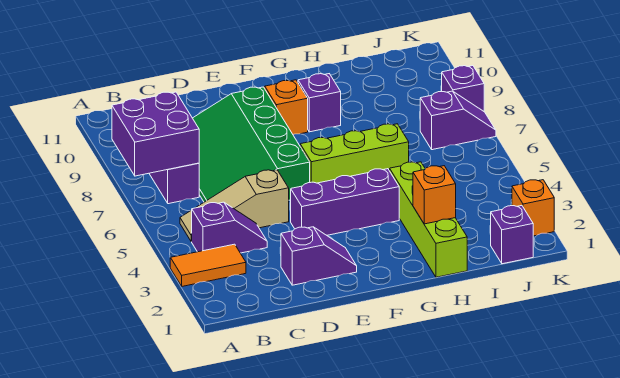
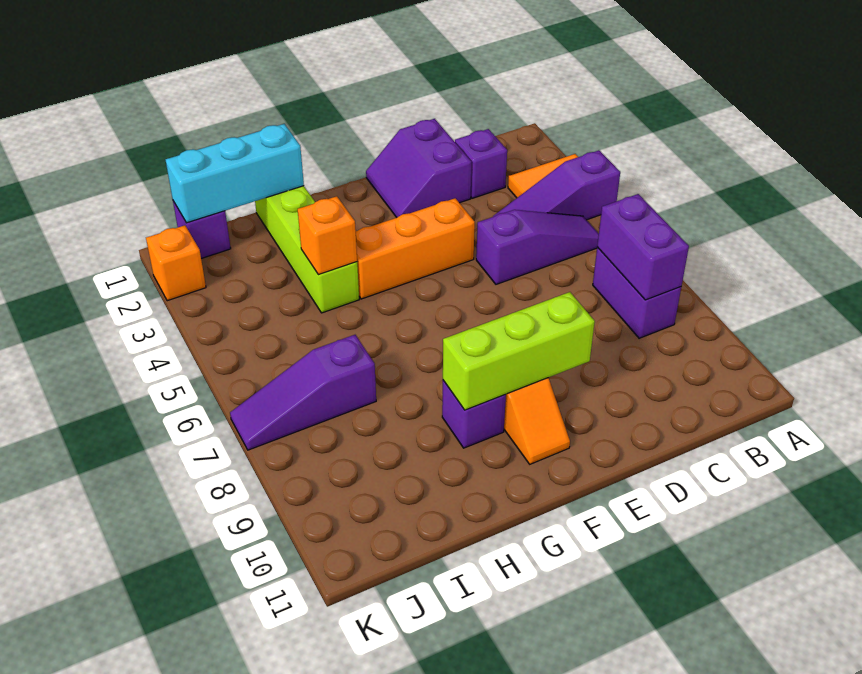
purple brick A7:B8 level 2 -> purple brick B7:B8 level 2
purple slope B4:C4 level 1 top B -> purple slope A4:C4 level 1 top A
tan slope B5:D5 level 1 top D -> purple slope B5:D5 level 1 top D
green slope C6:E9 level 1 top E -> none
purple slope D2:E2 level 1 top D -> purple slope D1:E2 level 1 top D
purple brick E4:G4 level 1 -> orange brick E4:G4 level 1
lime brick F6:H6 level 1 -> lime brick E9:G9 level 2
none -> cyan brick H1:J1 level 2
orange brick H2 level 2 -> orange brick H4 level 2
purple slope J7:K7 level 1 top J -> purple slope I7:K7 level 1 top I
purple brick K8 level 1 -> purple brick C2 level 1

